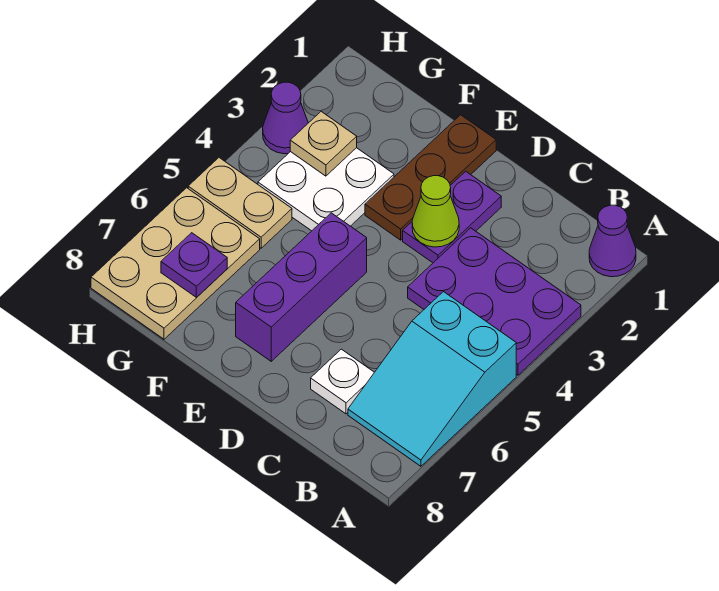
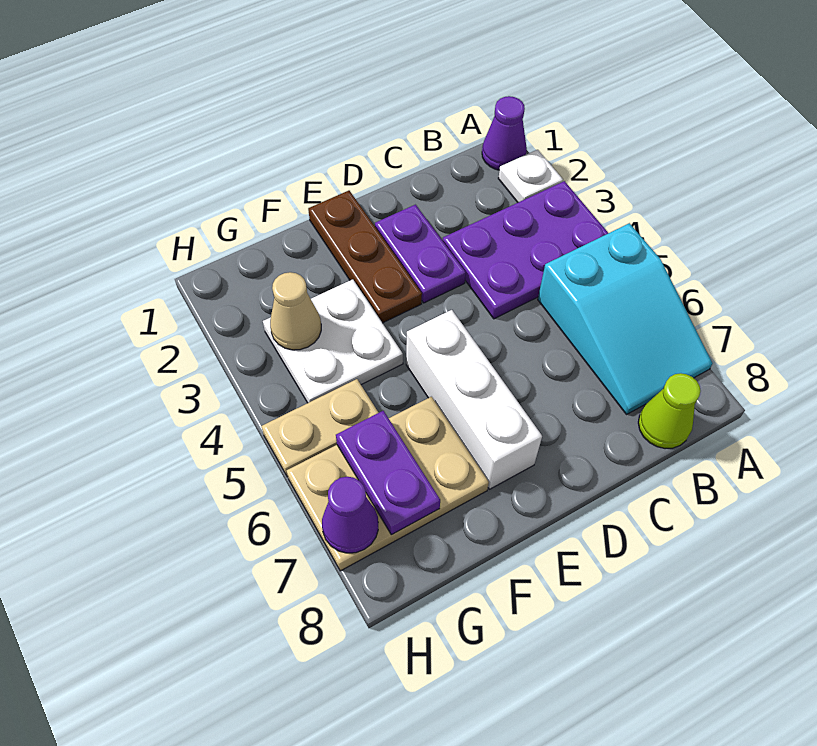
white plate C7 level 1 -> white plate A2 level 1
lime cone D3 level 2 -> lime cone B8 level 1
purple brick E5:E7 level 1 -> white brick E5:E7 level 1
tan plate G3 level 2 -> tan cone G3 level 2
tan plate G6:H8 level 1 -> tan plate F6:H7 level 1
purple plate G7 level 2 -> purple plate G6:G7 level 2
purple cone H3 level 1 -> purple cone H7 level 2

